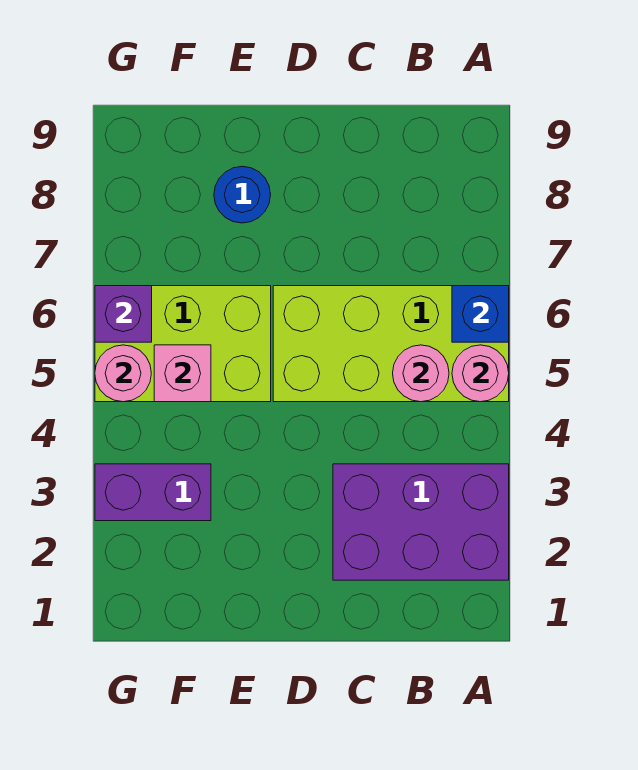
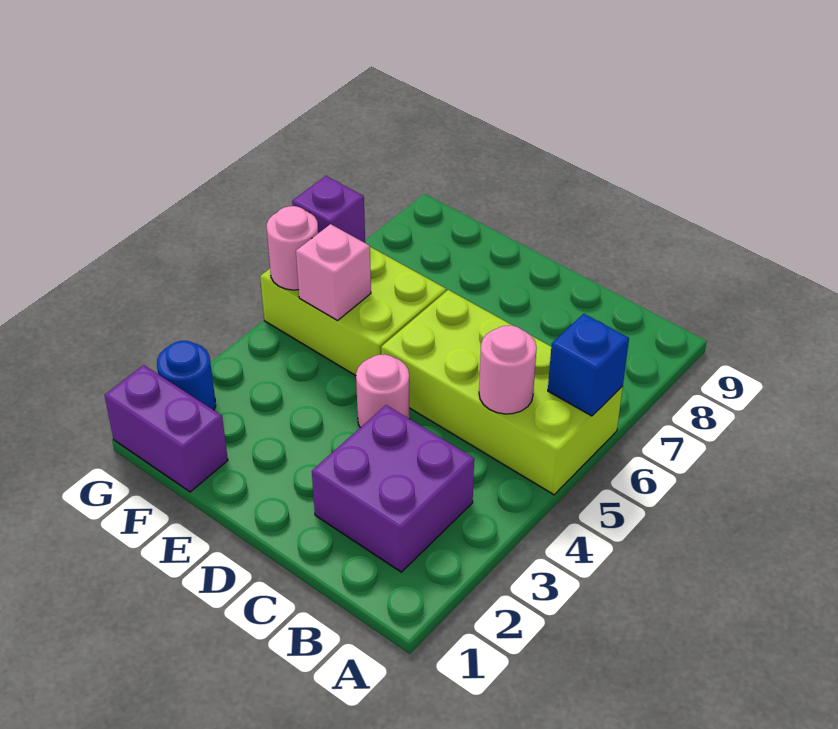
purple brick A2:C3 level 1 -> purple brick B2:C3 level 1
pink round brick A5 level 2 -> pink round brick D4 level 1
blue round brick E8 level 1 -> blue round brick G2 level 1
purple brick F3:G3 level 1 -> purple brick F1:G1 level 1

